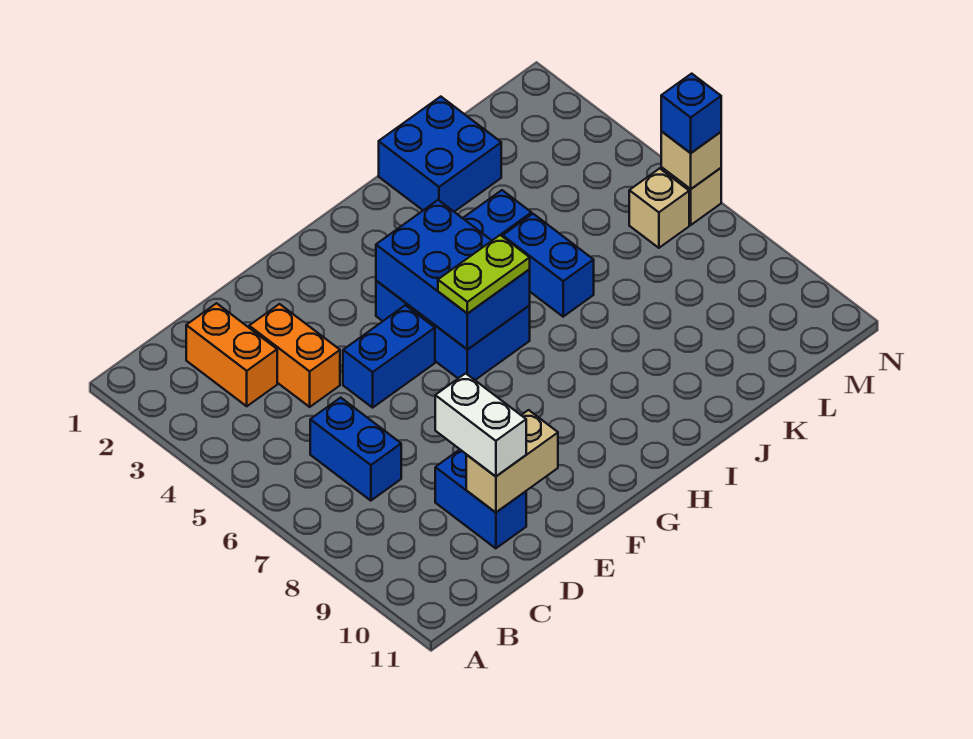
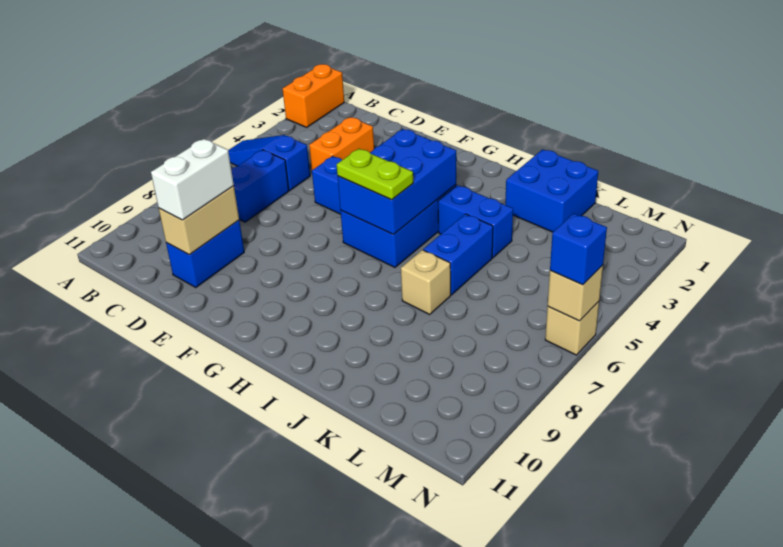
none -> blue slope A5:C5 level 1 top C
orange brick C2:C3 level 1 -> orange brick A1:A2 level 1
tan brick D10:E10 level 2 -> tan brick D9:D10 level 2
tan brick M6 level 1 -> tan brick J7 level 1

